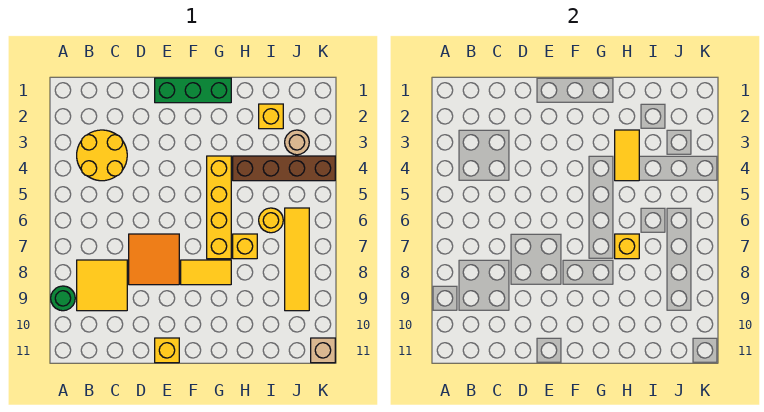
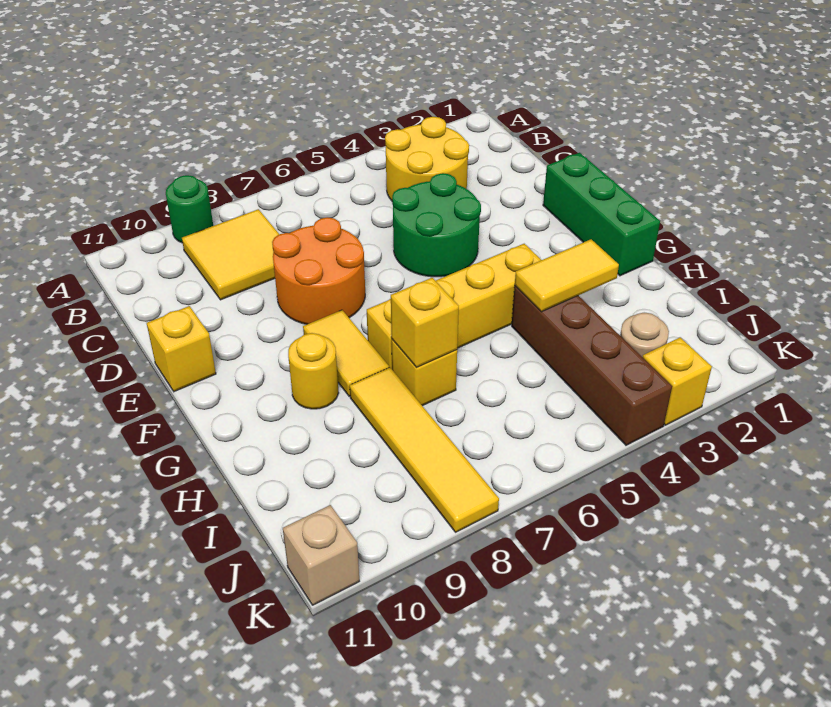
none -> green round brick D4:E5 level 1
orange tile D7:E8 level 1 -> orange round brick D7:E8 level 1
yellow brick I2 level 1 -> yellow brick K3 level 1
yellow round brick I6 level 1 -> yellow round brick G9 level 1
yellow tile J6:J9 level 1 -> yellow tile H8:K8 level 1

